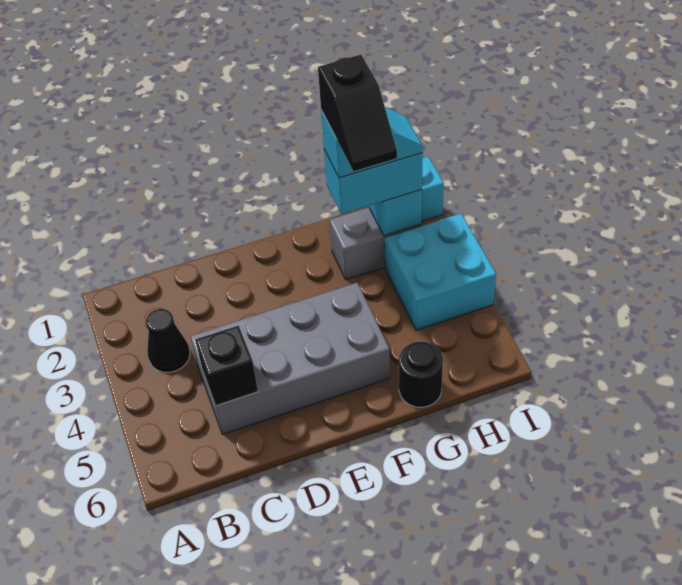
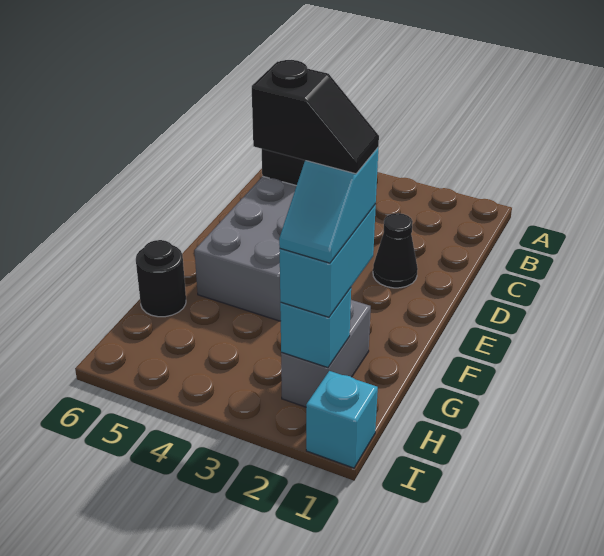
black cone B3 level 1 -> black cone D2 level 1
black slope G2:G3 level 5 top 2 -> black slope G2:G3 level 5 top 3
cyan brick H3:I4 level 1 -> none

